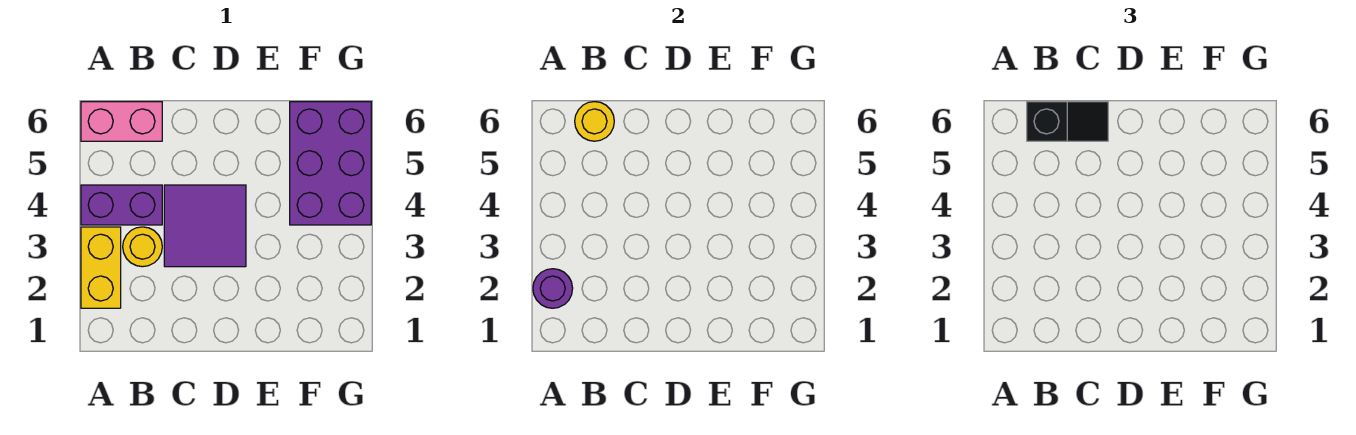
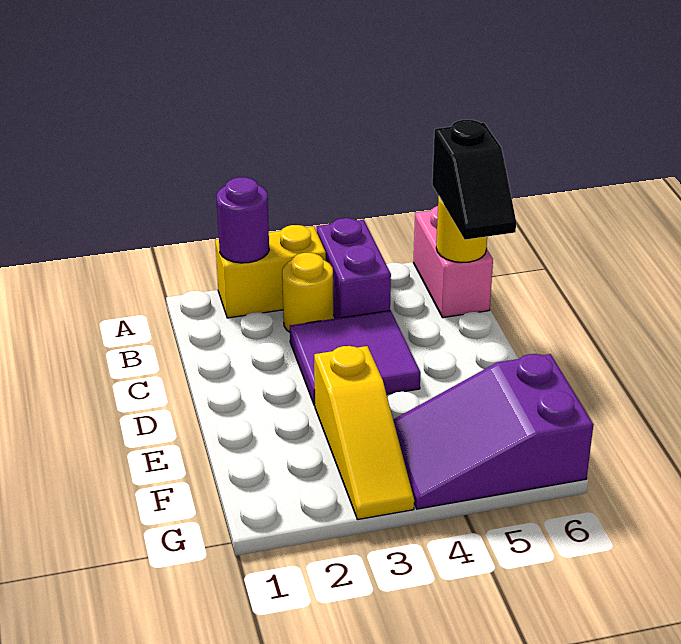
none -> yellow slope E3:G3 level 1 top E
purple brick F4:G6 level 1 -> purple slope F4:G6 level 1 top 6

